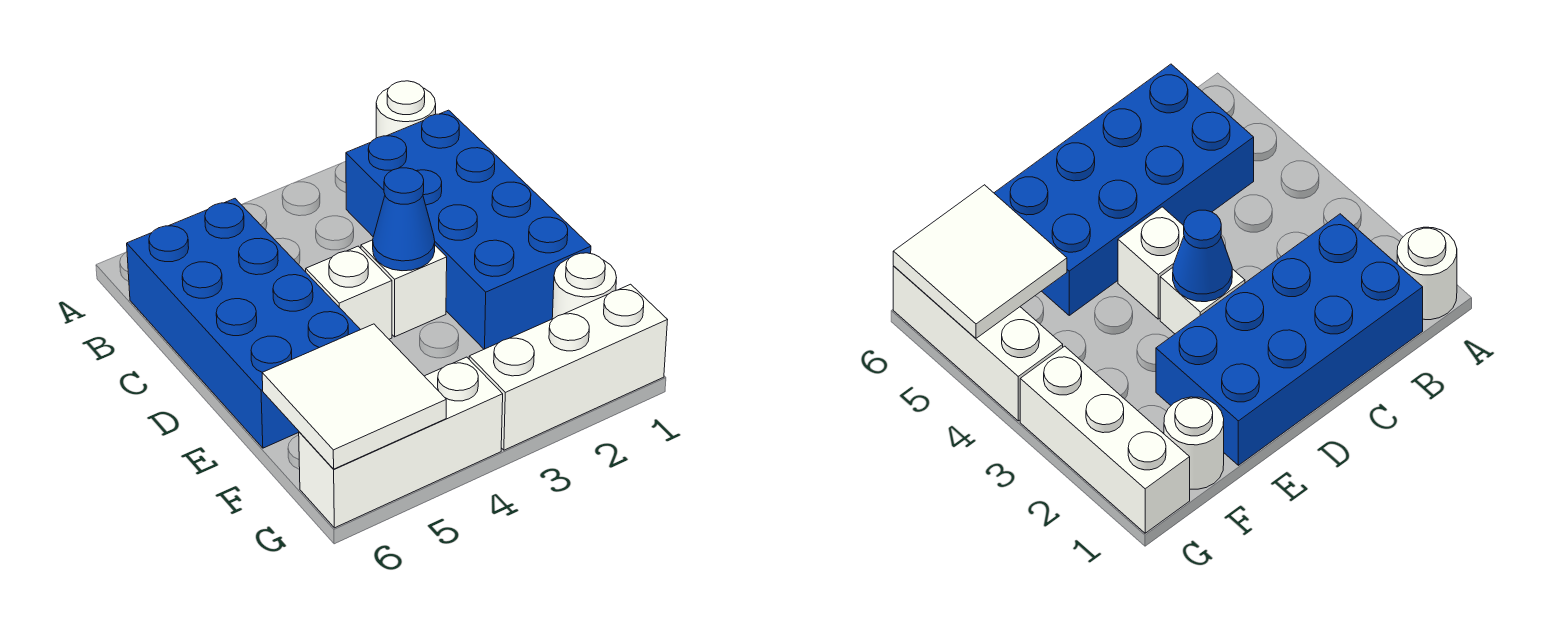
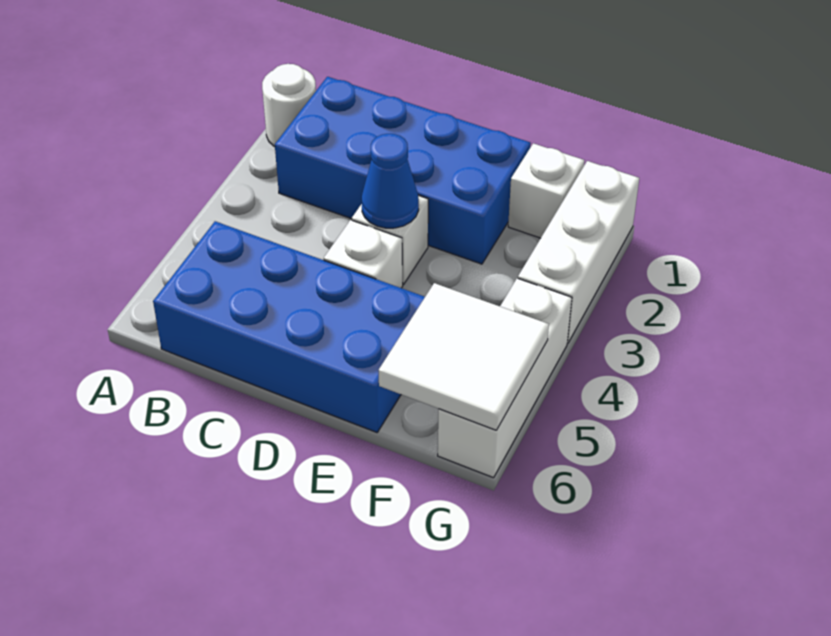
white round brick F1 level 1 -> white brick F1 level 1

